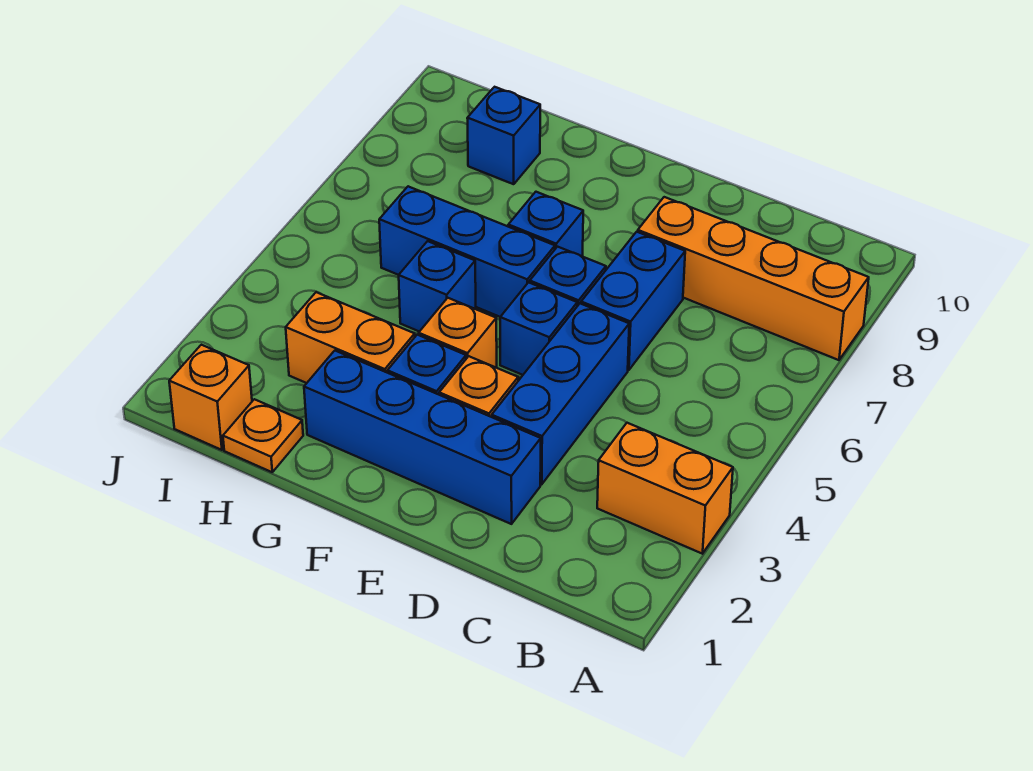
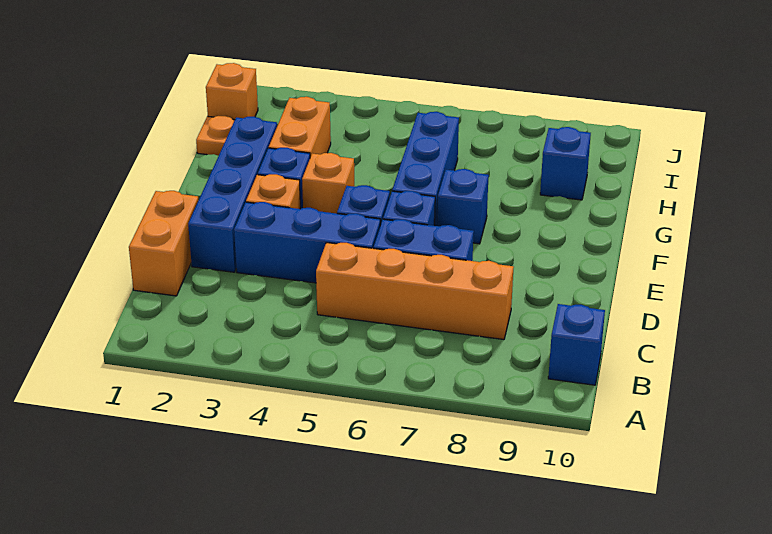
orange brick A3:B3 level 1 -> orange brick C1:D1 level 1
orange brick A8:D8 level 1 -> orange brick C5:C8 level 1
blue brick G5 level 1 -> blue brick B10 level 1

